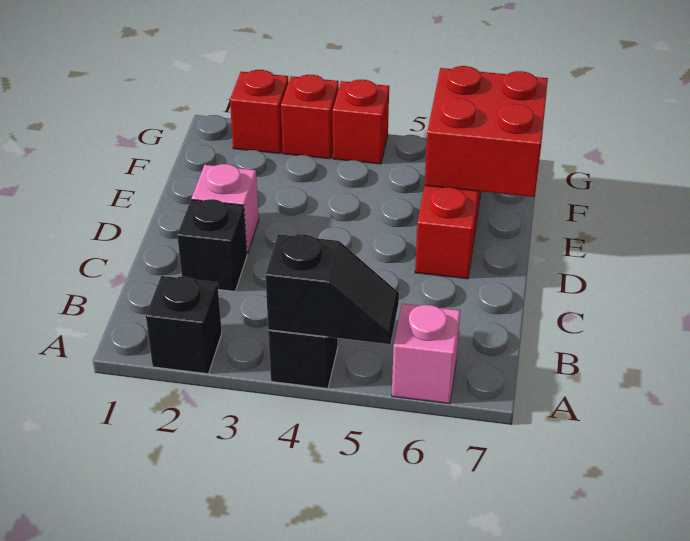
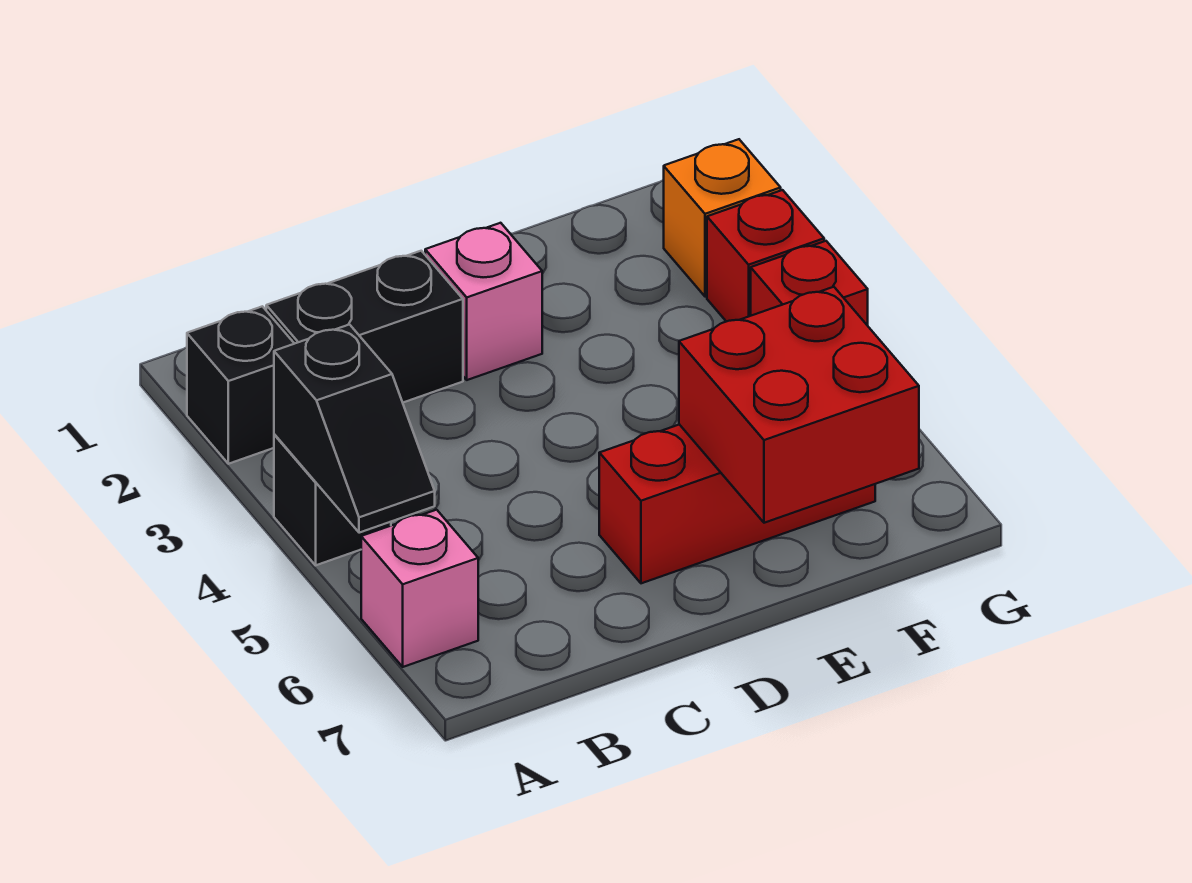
black brick C2 level 1 -> black brick B2:C2 level 1
red brick G2 level 1 -> orange brick G2 level 1

